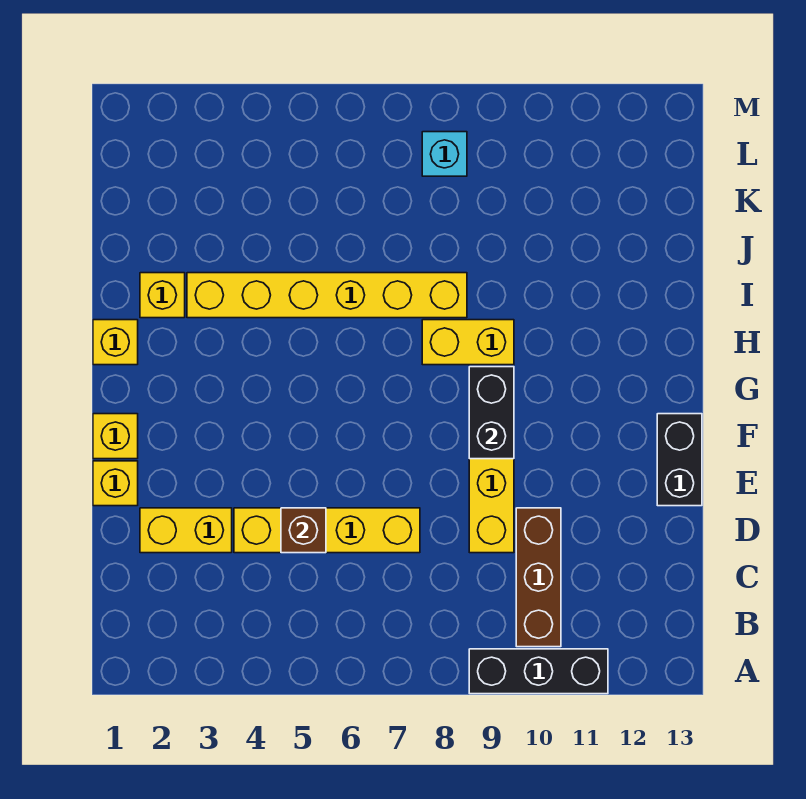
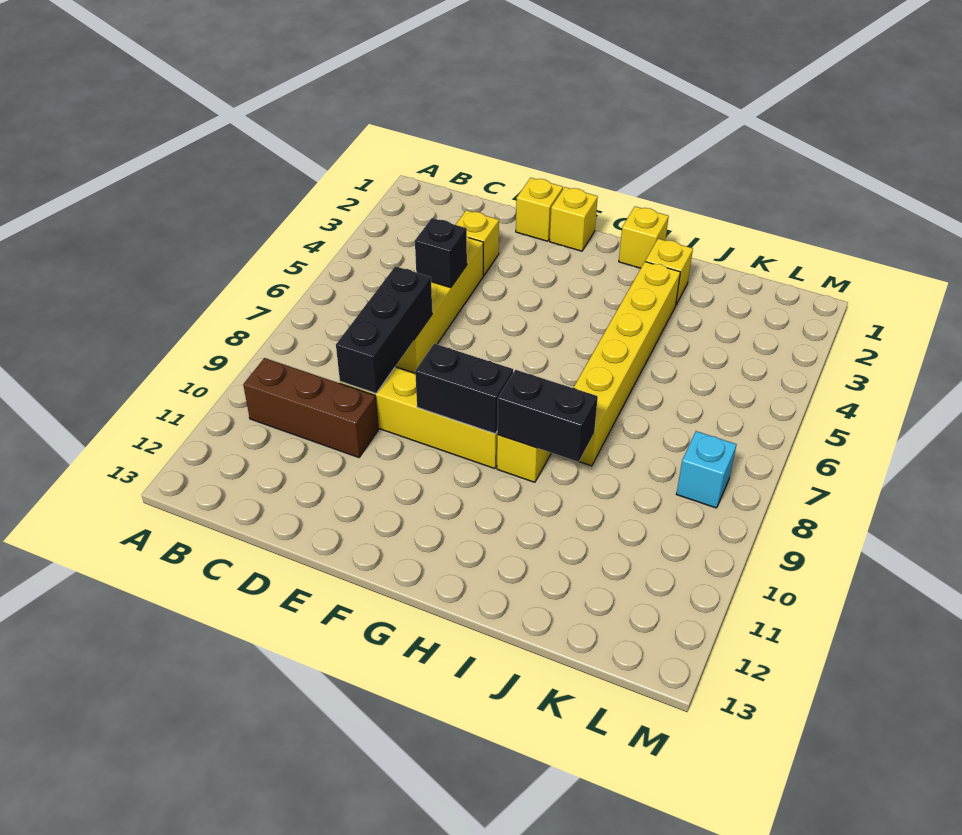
black brick A9:A11 level 1 -> black brick D7:D9 level 2
yellow brick D2:D3 level 1 -> yellow brick D3 level 1
brown brick D5 level 2 -> black brick D5 level 2
black brick E13:F13 level 1 -> black brick H9:I9 level 2

